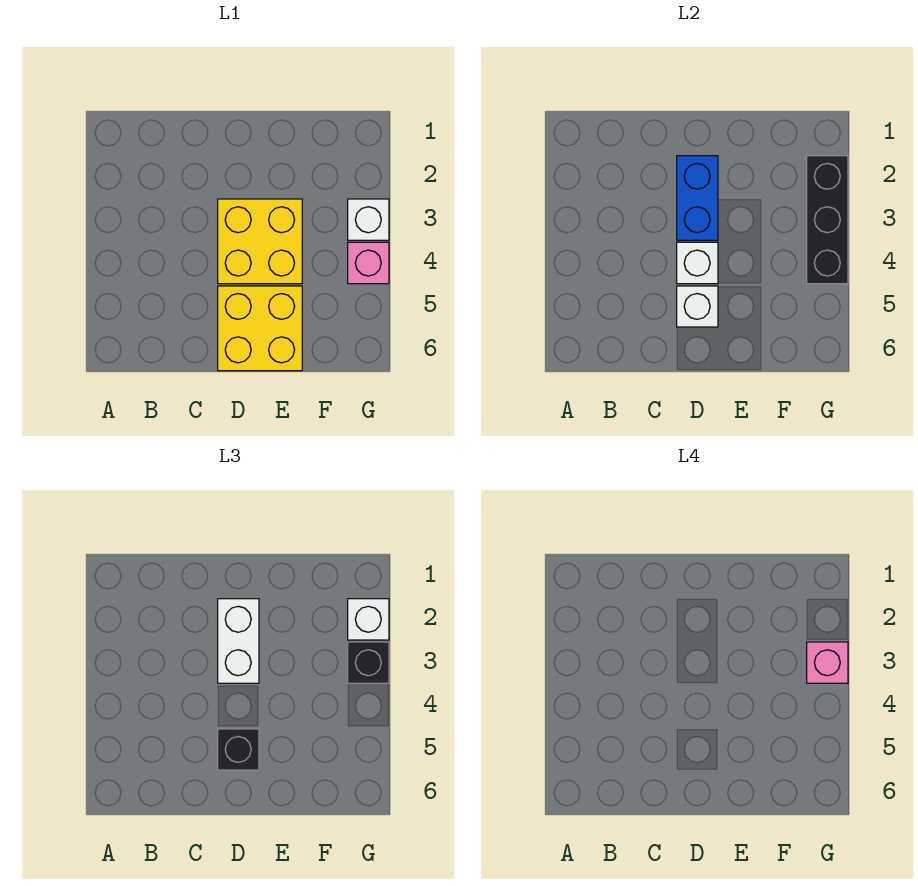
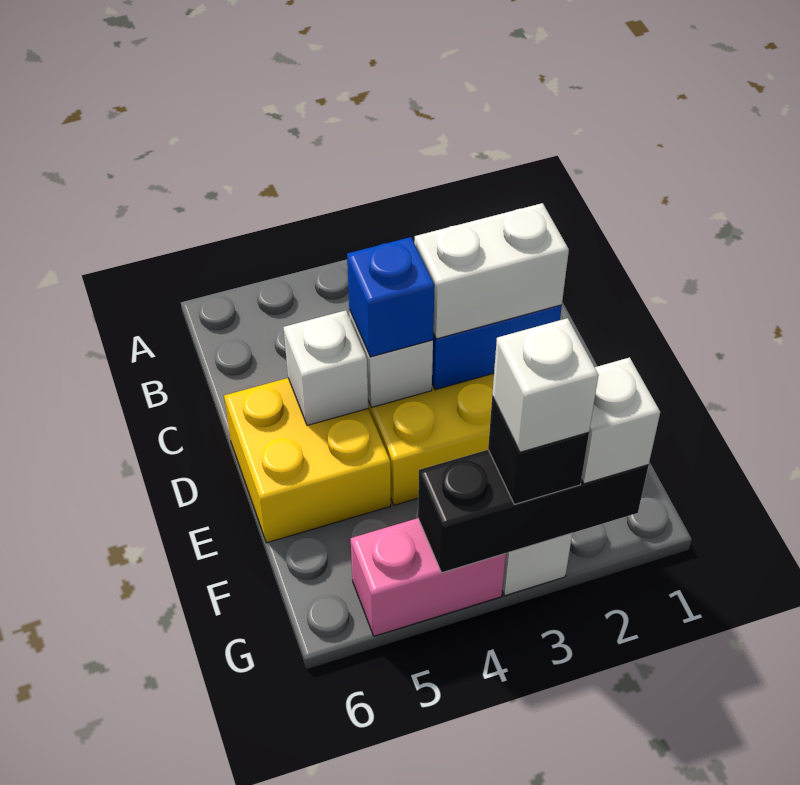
none -> blue brick D4 level 3
black brick D5 level 3 -> none
pink brick G3 level 4 -> white brick G3 level 4
pink brick G4 level 1 -> pink brick G4:G5 level 1

